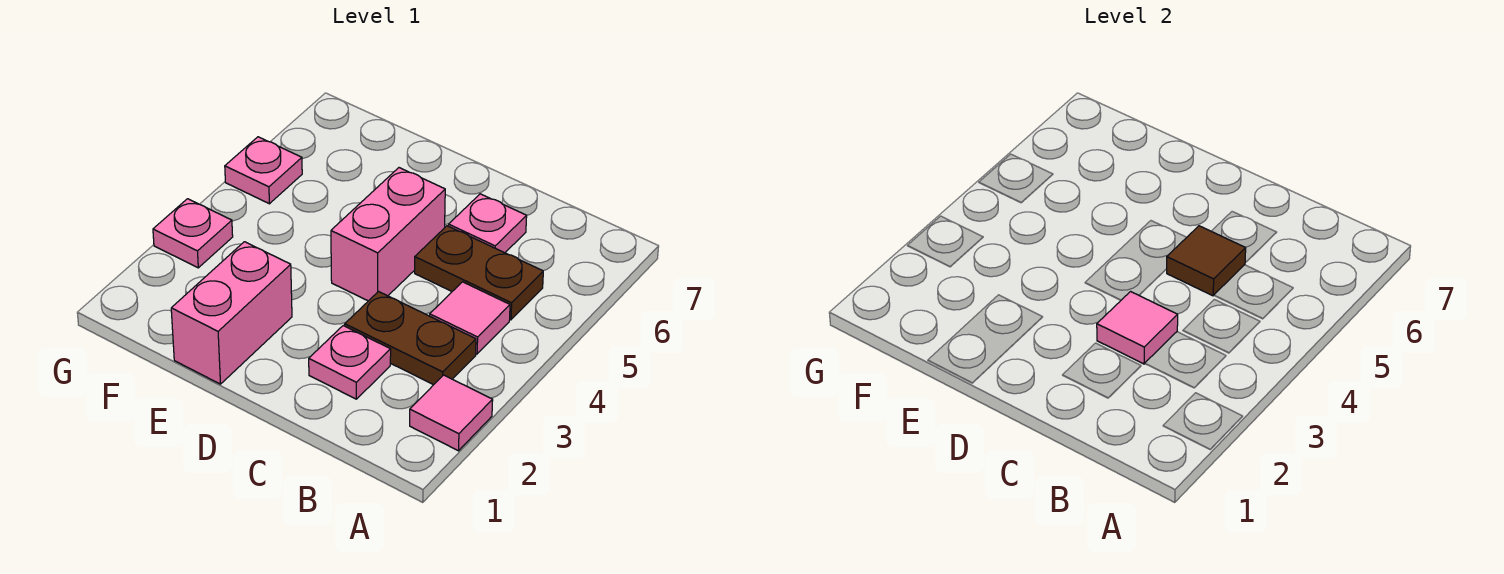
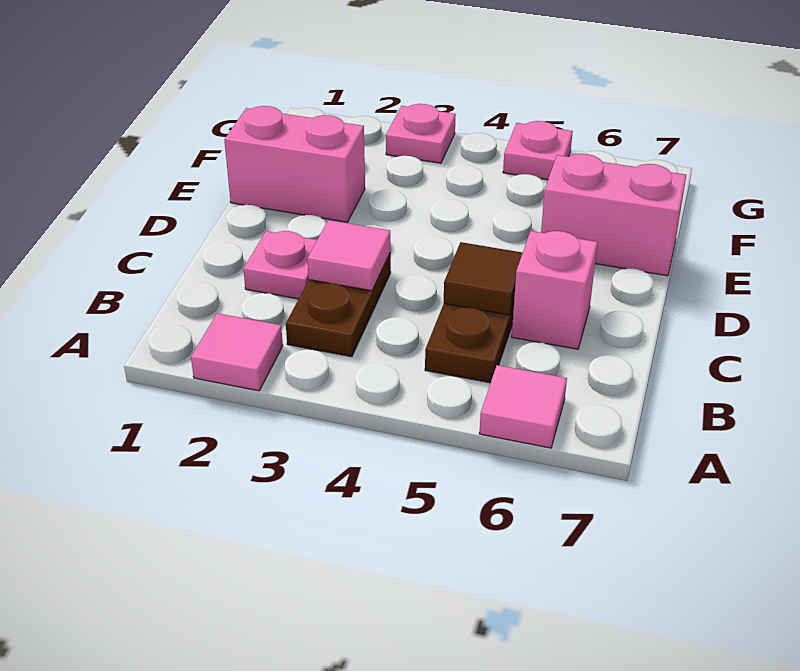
pink tile B4 level 1 -> pink tile A6 level 1
pink plate C6 level 1 -> pink brick C6 level 1
pink brick D4:D5 level 1 -> pink brick E6:E7 level 1

